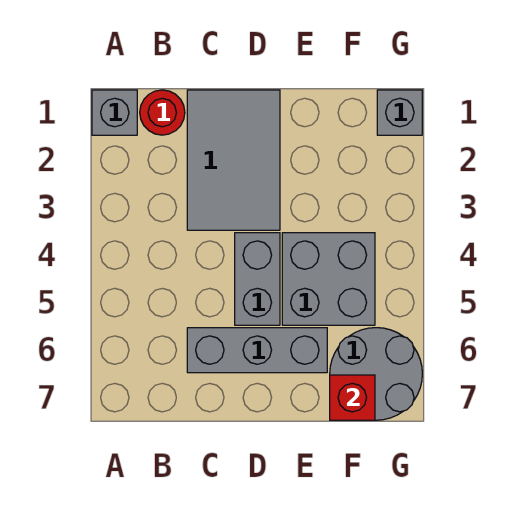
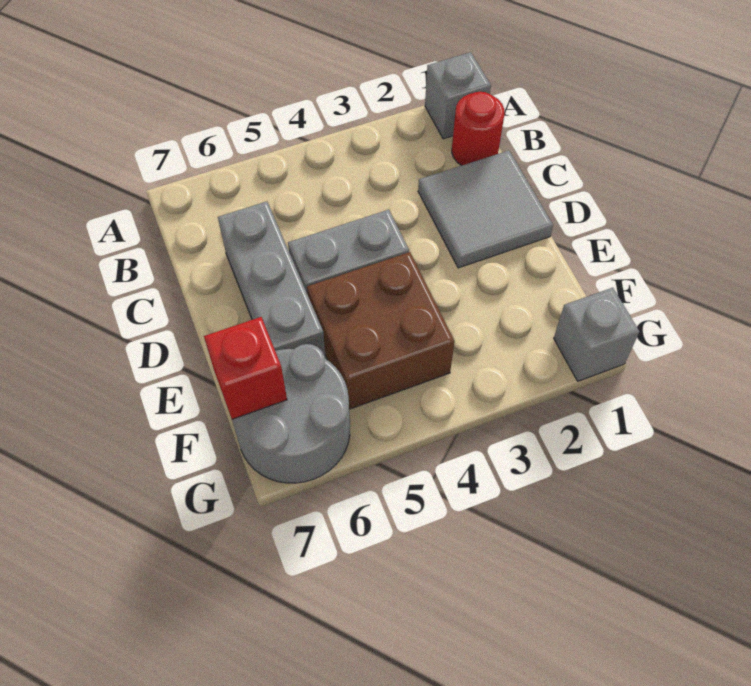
grey tile C1:D3 level 1 -> grey tile C1:D2 level 1
grey brick E4:F5 level 1 -> brown brick E4:F5 level 1

